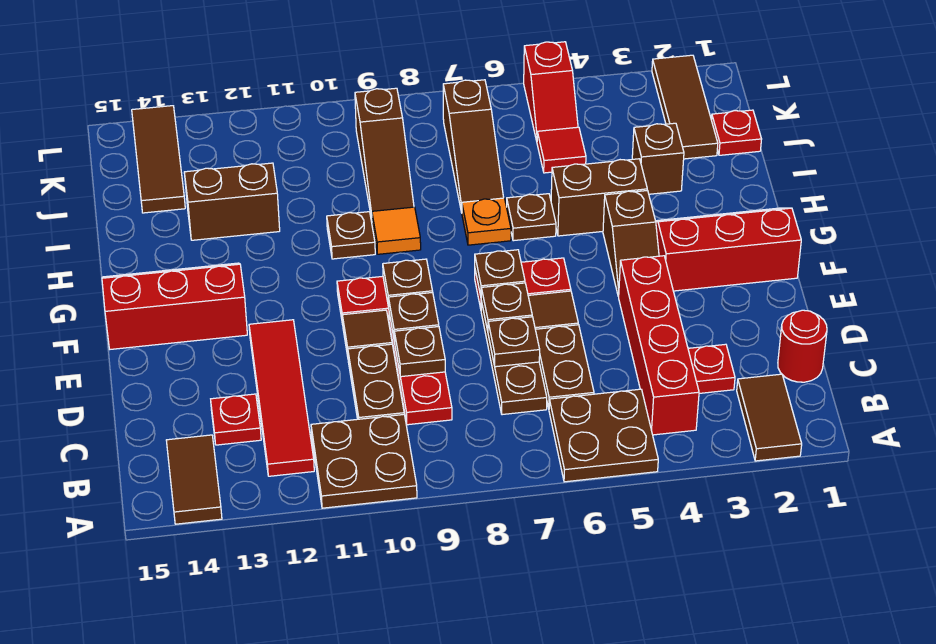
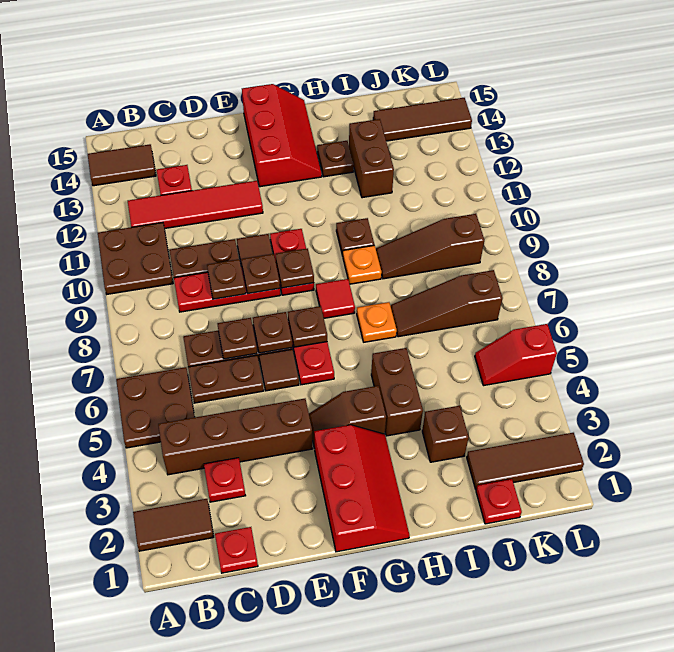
red brick B4:E4 level 1 -> brown brick B4:E4 level 1
red round brick C1 level 1 -> red plate C1 level 1
brown plate H6 level 1 -> brown plate H13 level 1
orange tile H9 level 1 -> orange plate H9 level 1
red tile J5 level 1 -> red tile G8 level 1

